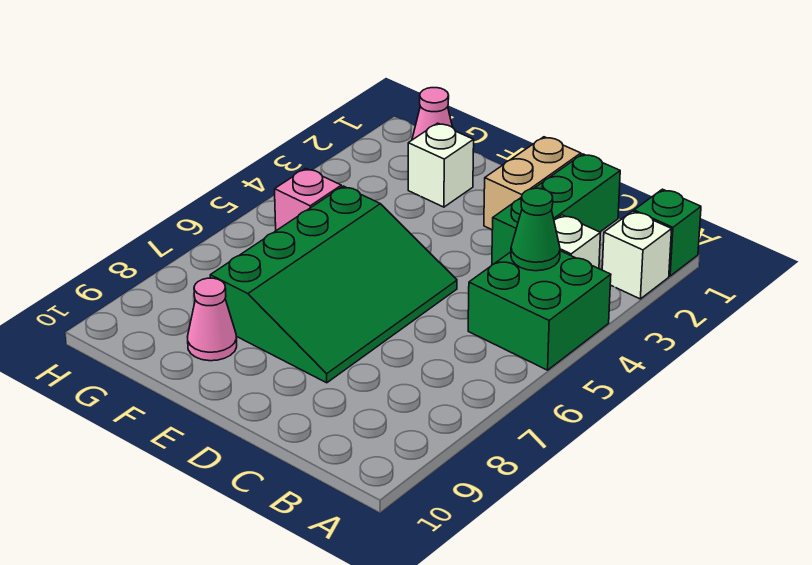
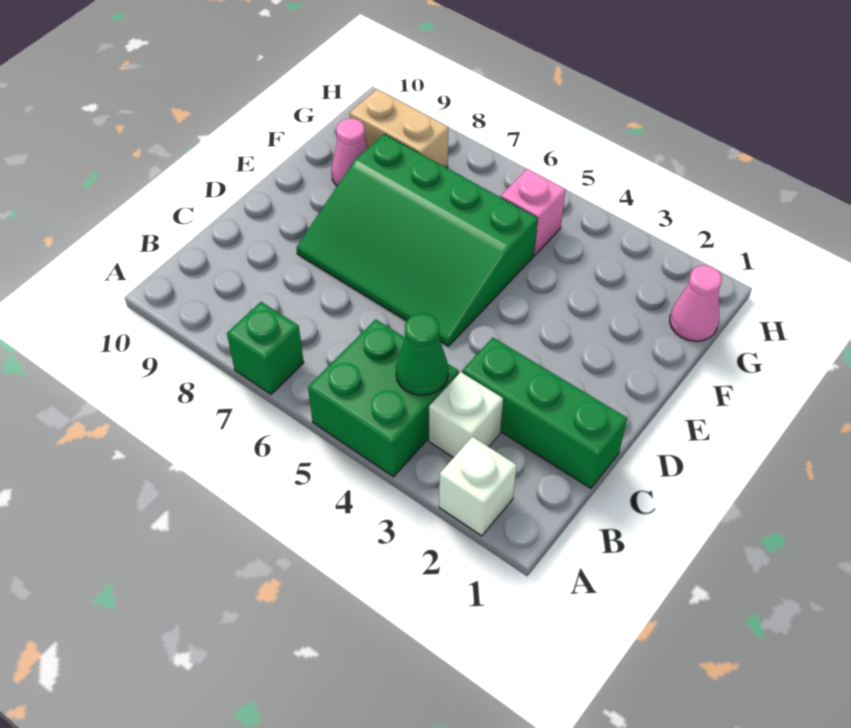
green brick A1 level 1 -> green brick A7 level 1
tan brick D1:D2 level 1 -> tan brick G8:G9 level 1
white brick F2 level 1 -> none

